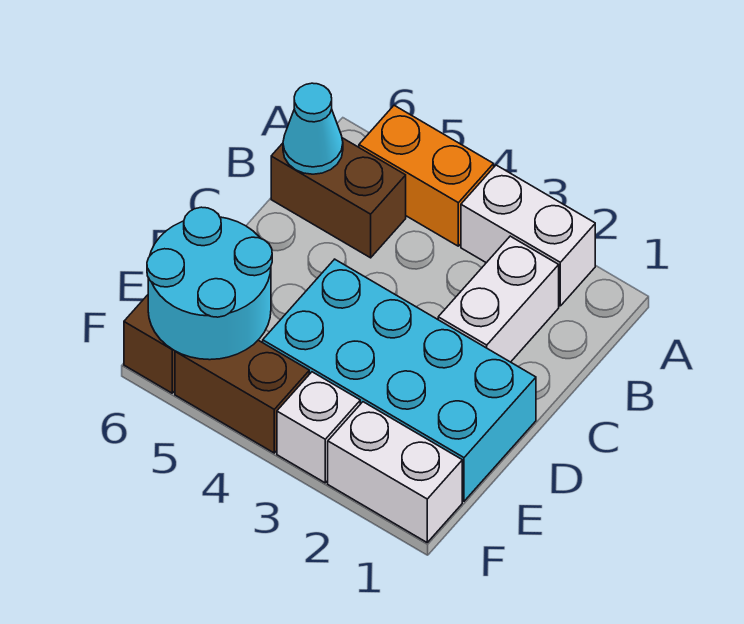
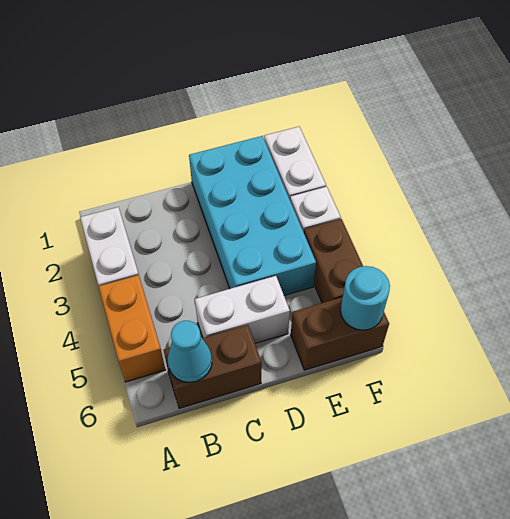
white brick B2:C2 level 1 -> white brick C5:D5 level 1
brown brick B5:B6 level 1 -> brown brick B6:C6 level 1
cyan round brick E5:F6 level 2 -> cyan round brick F6 level 2

